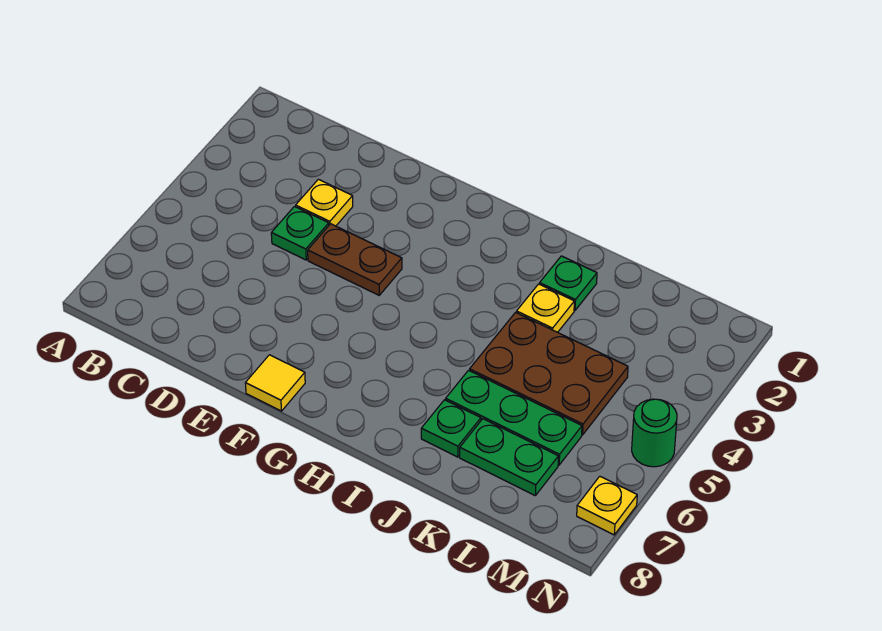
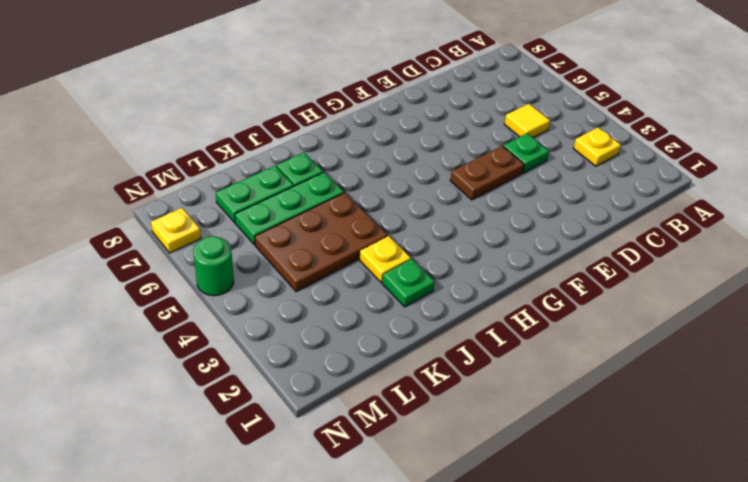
yellow plate D3 level 1 -> yellow plate B3 level 1
yellow tile F8 level 1 -> yellow tile C5 level 1

